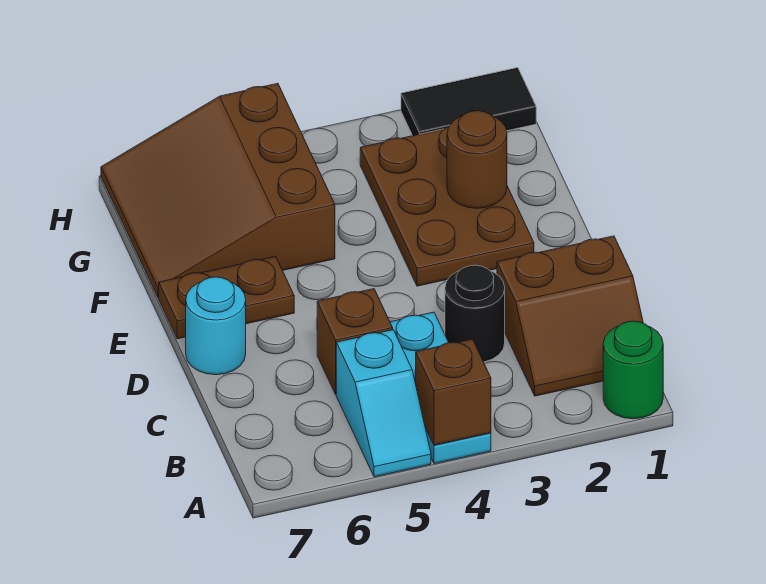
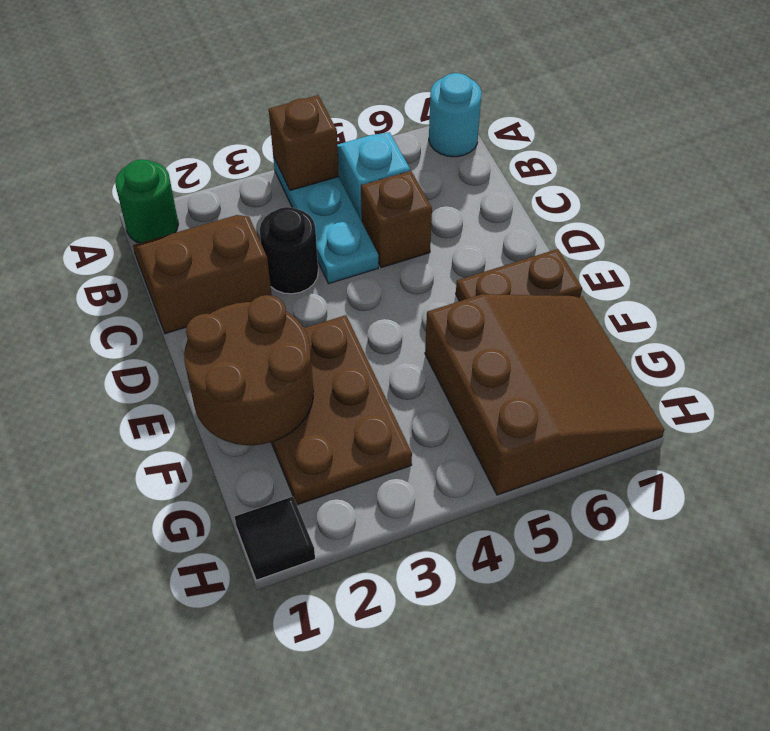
cyan round brick D7 level 1 -> cyan round brick A7 level 1
brown round brick F2 level 2 -> brown round brick E1:F2 level 2
black tile H1:H2 level 1 -> black tile H1 level 1

